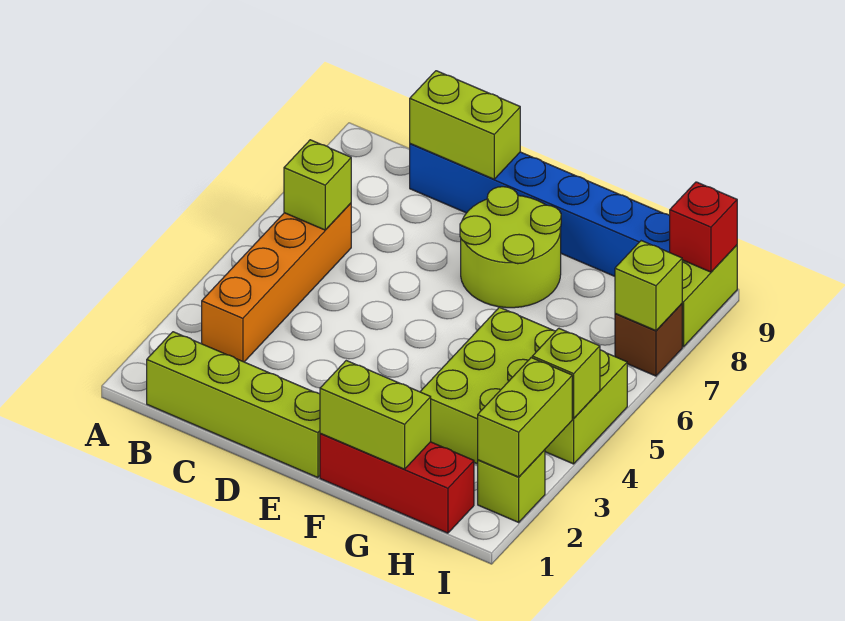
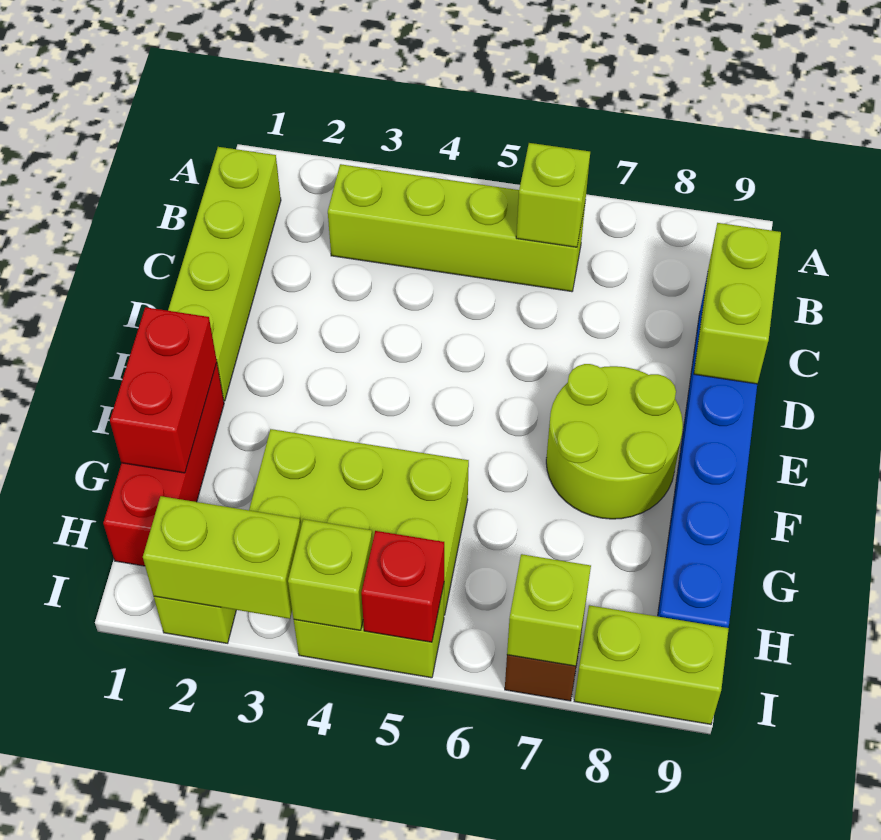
orange brick B3:B6 level 1 -> lime brick B3:B6 level 1
lime brick F1:G1 level 2 -> red brick F1:G1 level 2
red brick I9 level 2 -> red brick I5 level 2

